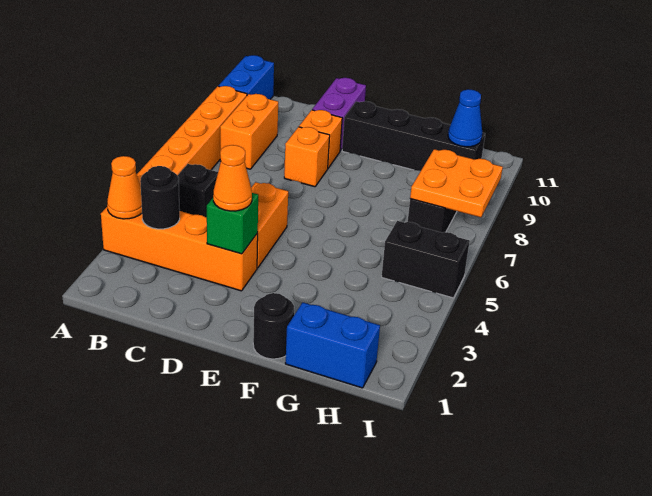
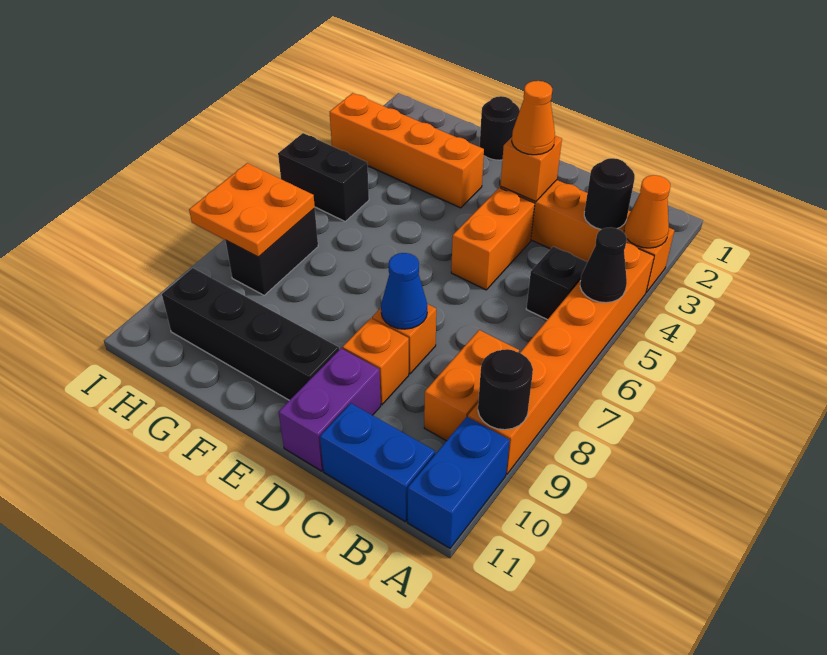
none -> black cone A5 level 2
none -> black round brick A9 level 2
green brick D3 level 2 -> orange brick D3 level 2
none -> orange brick F3:I3 level 1
blue brick G1:H1 level 1 -> blue brick B11:C11 level 1
blue cone H10 level 2 -> blue cone D8 level 2

